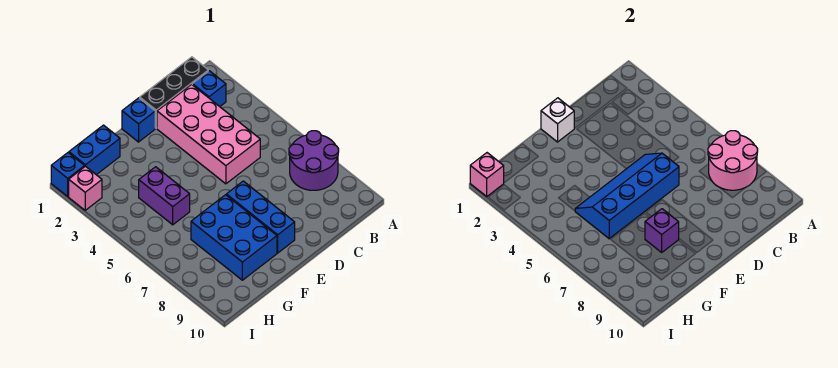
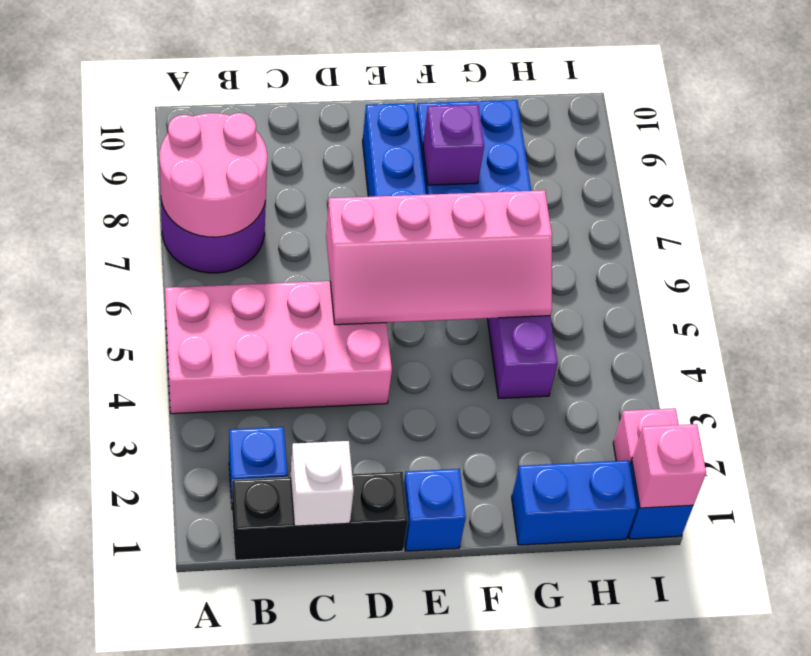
pink brick C2:D5 level 1 -> pink brick A4:D5 level 1
blue slope D5:G6 level 2 top 6 -> pink slope D5:G6 level 2 top 6
white brick E1 level 2 -> white brick C1 level 2

